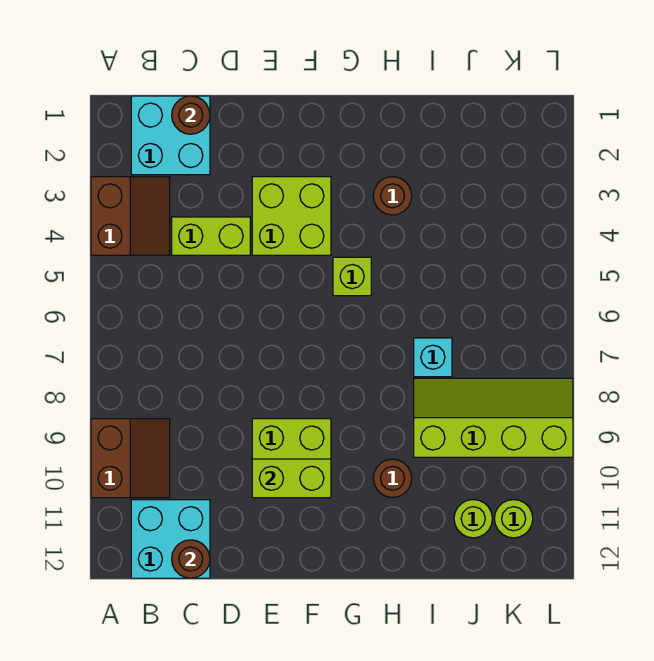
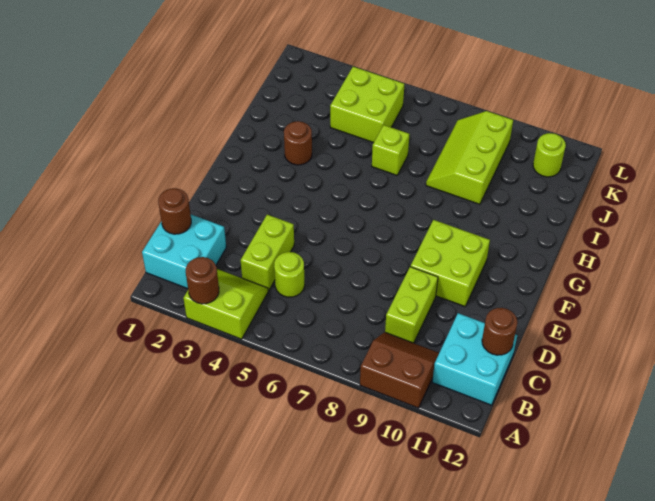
brown slope A3:B4 level 1 top A -> lime slope A3:B4 level 1 top A
lime brick E3:F4 level 1 -> lime brick J4:K5 level 1
lime brick E10:F10 level 2 -> lime brick C9:D9 level 1
lime brick G5 level 1 -> lime brick I6 level 1
brown round brick H10 level 1 -> brown round brick A3 level 2
cyan brick I7 level 1 -> none
lime slope I8:L9 level 1 top 9 -> lime slope I8:K9 level 1 top 9
lime round brick J11 level 1 -> lime round brick C5 level 1

